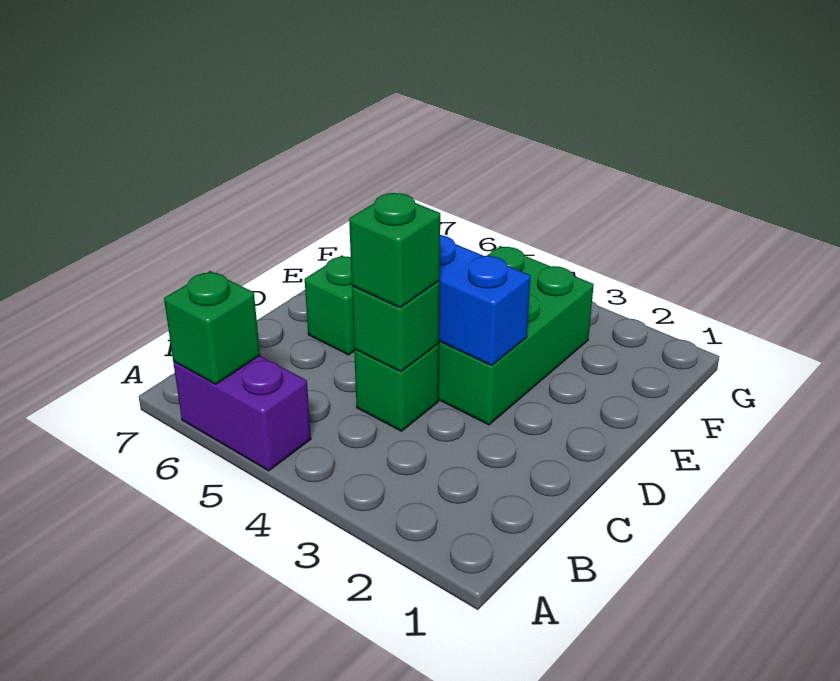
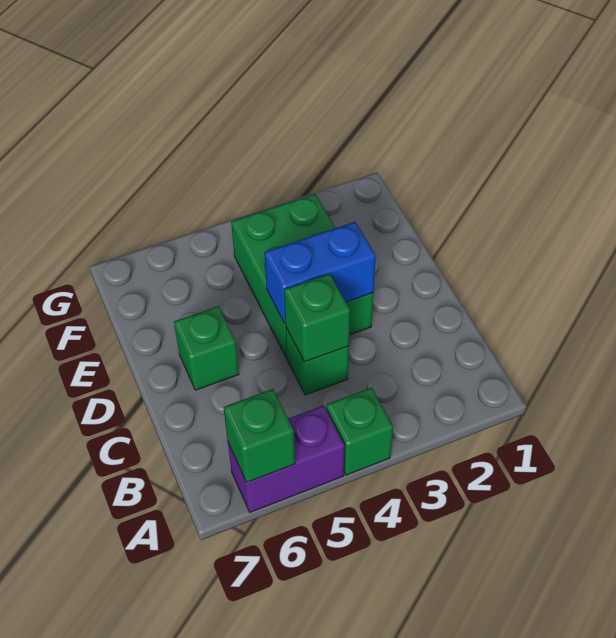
green brick C4 level 3 -> green brick A4 level 1

